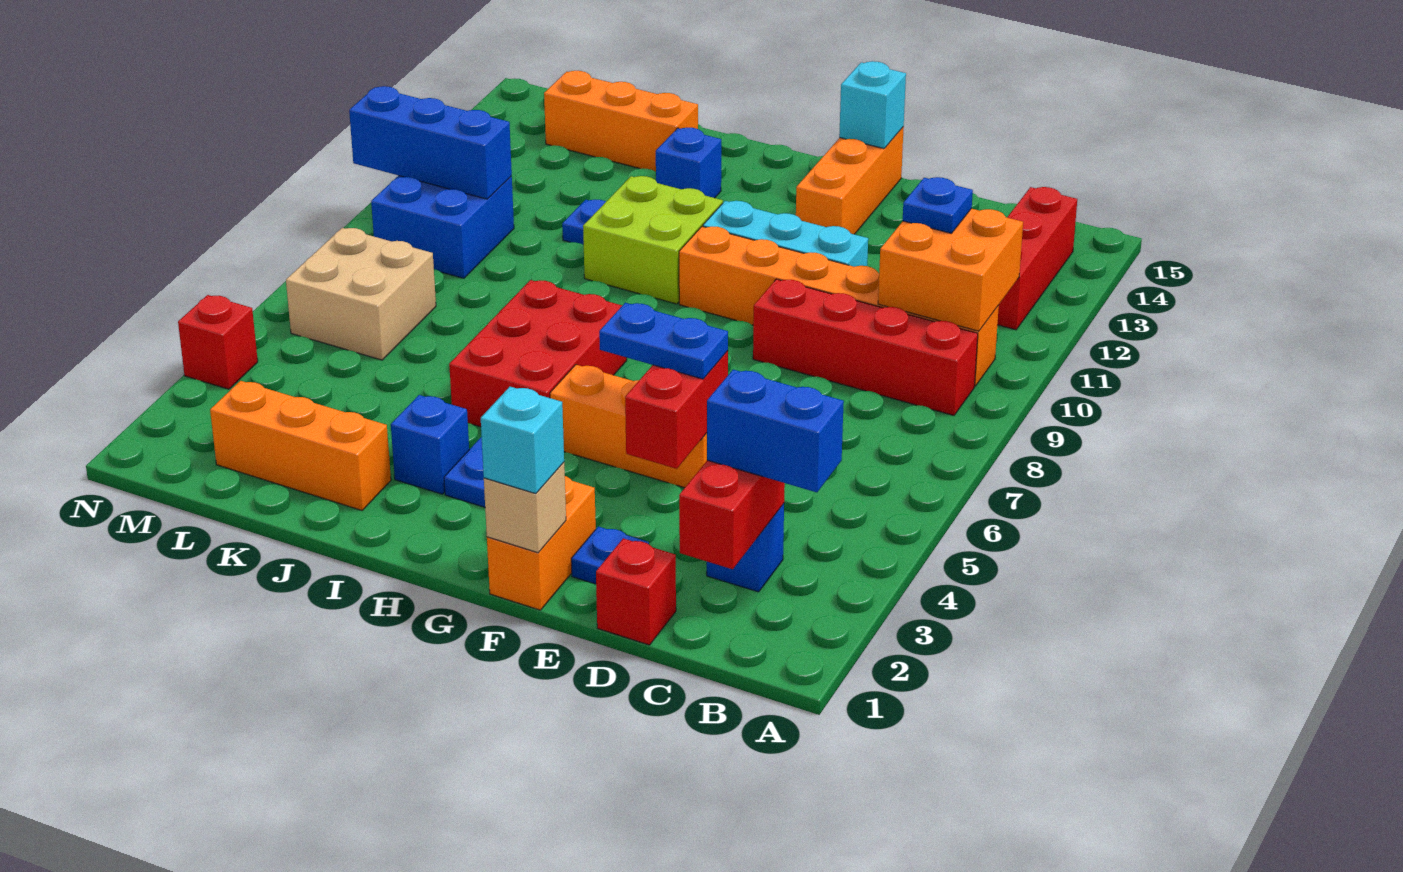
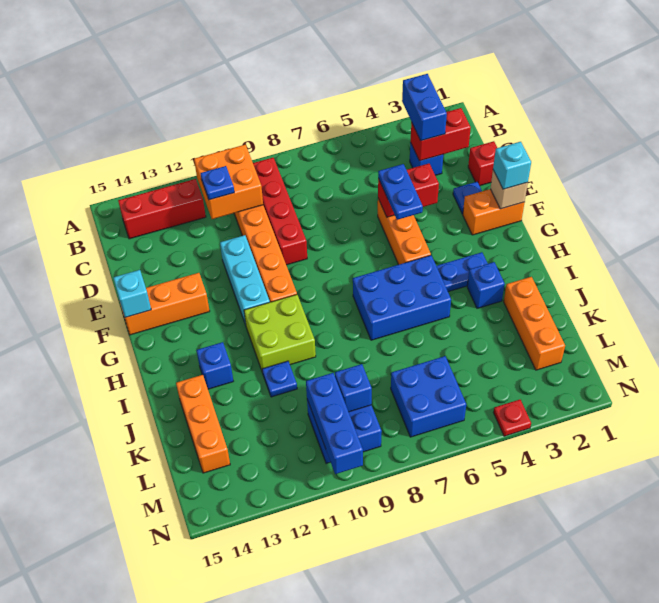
red brick H5:I7 level 1 -> blue brick H5:I7 level 1
tan brick L6:M7 level 1 -> blue brick L6:M7 level 1
none -> blue brick L9 level 2
red brick N4 level 1 -> red plate N4 level 1

